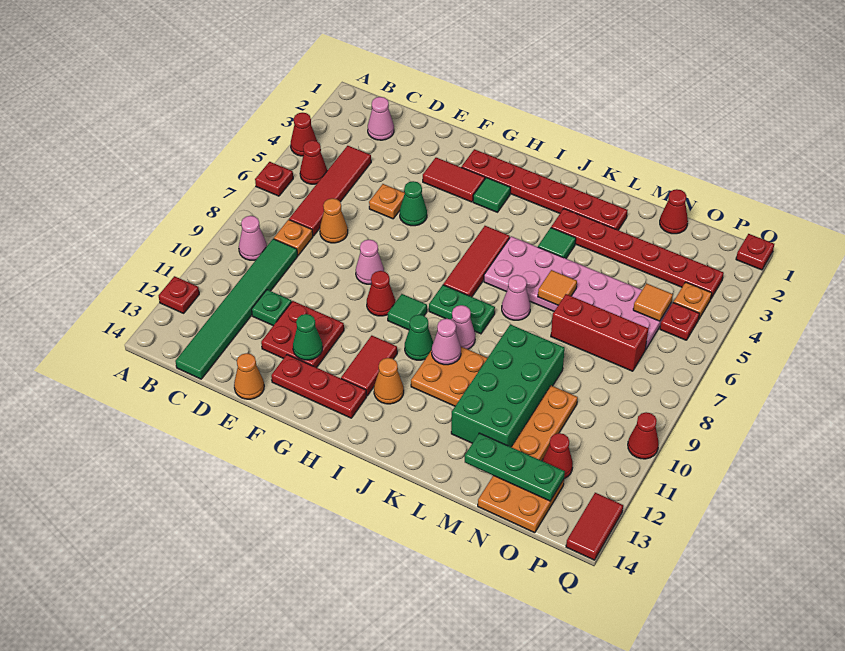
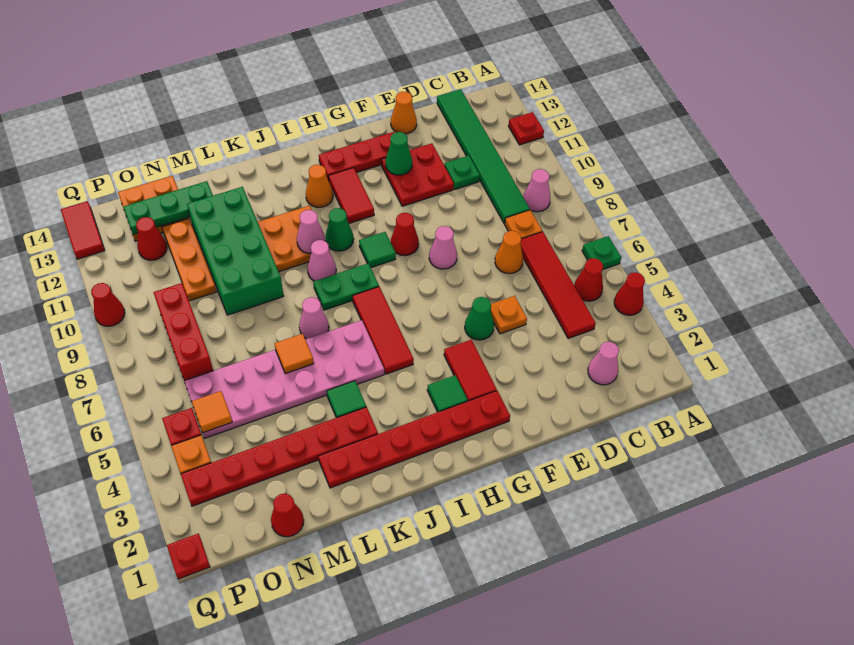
red plate A6 level 1 -> green plate A6 level 1
red tile F3:G3 level 1 -> red tile G3:G4 level 1
red brick M7:O7 level 1 -> red brick O7:O9 level 1

